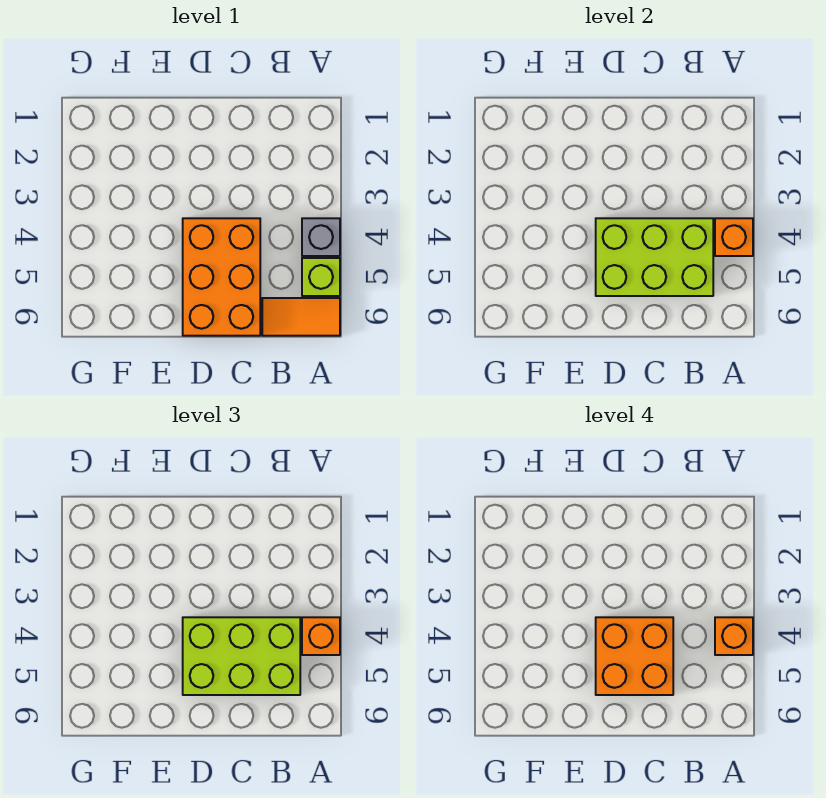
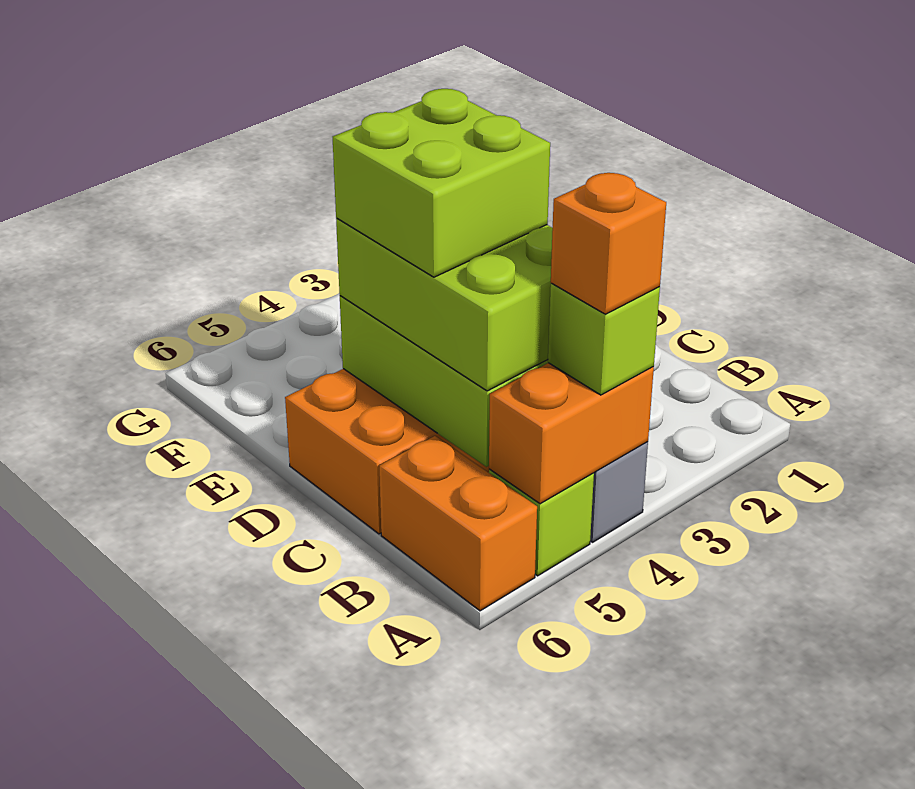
orange brick A4 level 2 -> orange brick A4:A5 level 2
orange brick A4 level 3 -> lime brick A4 level 3
orange tile A6:B6 level 1 -> orange brick A6:B6 level 1
orange brick C4:D5 level 4 -> lime brick C4:D5 level 4

